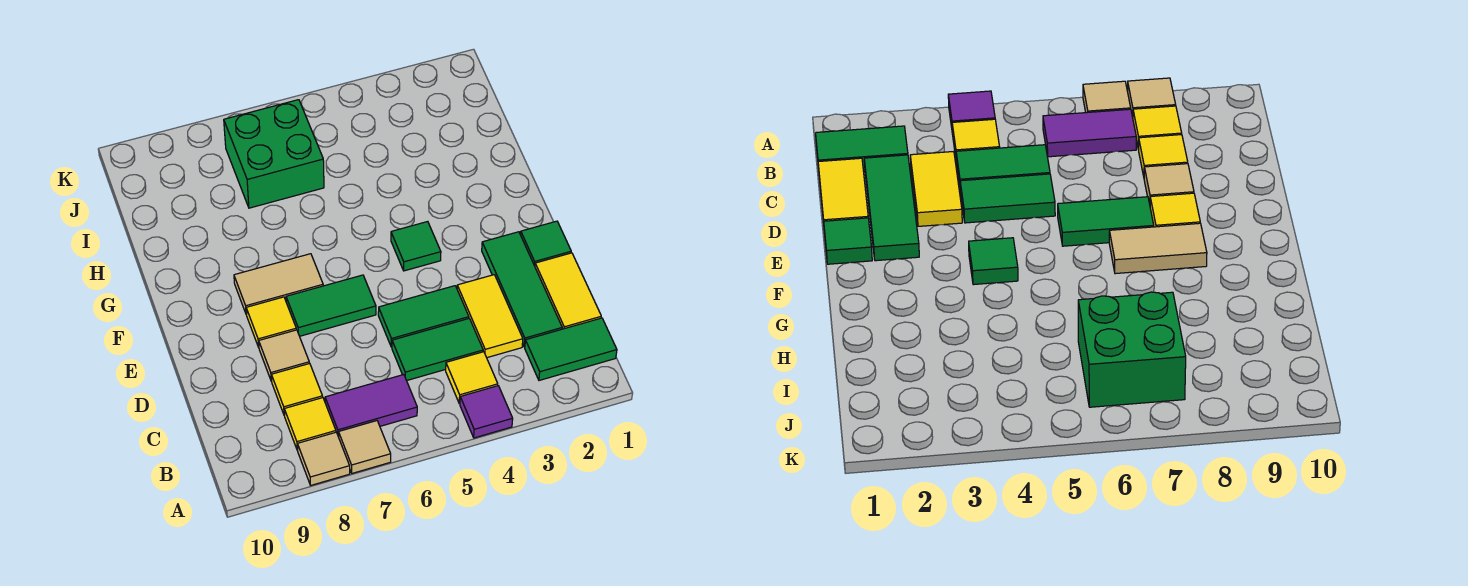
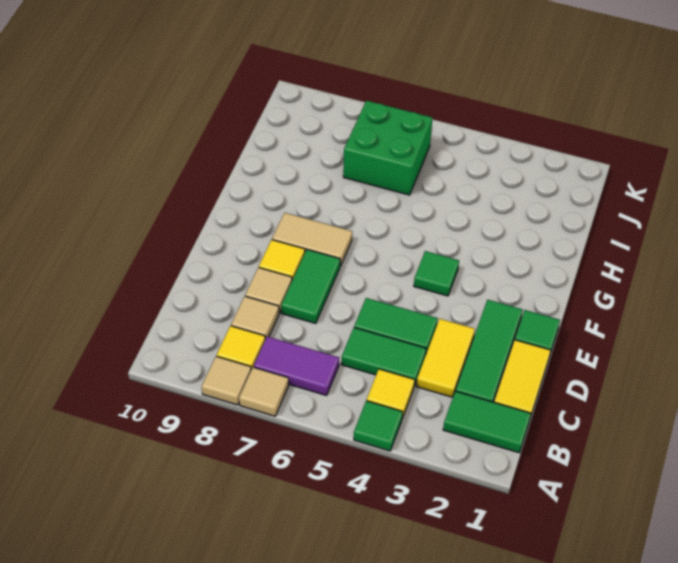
purple tile A4 level 1 -> green tile A4 level 1
yellow tile C8 level 1 -> tan tile C8 level 1
green tile E6:E7 level 1 -> green tile D7:E7 level 1

